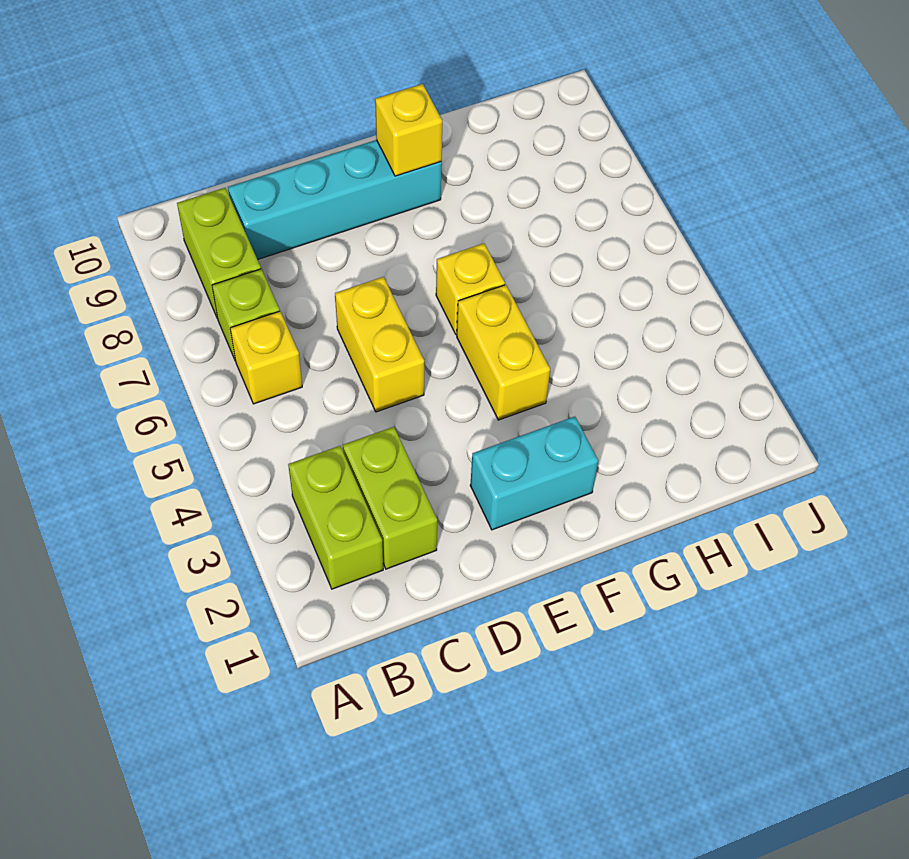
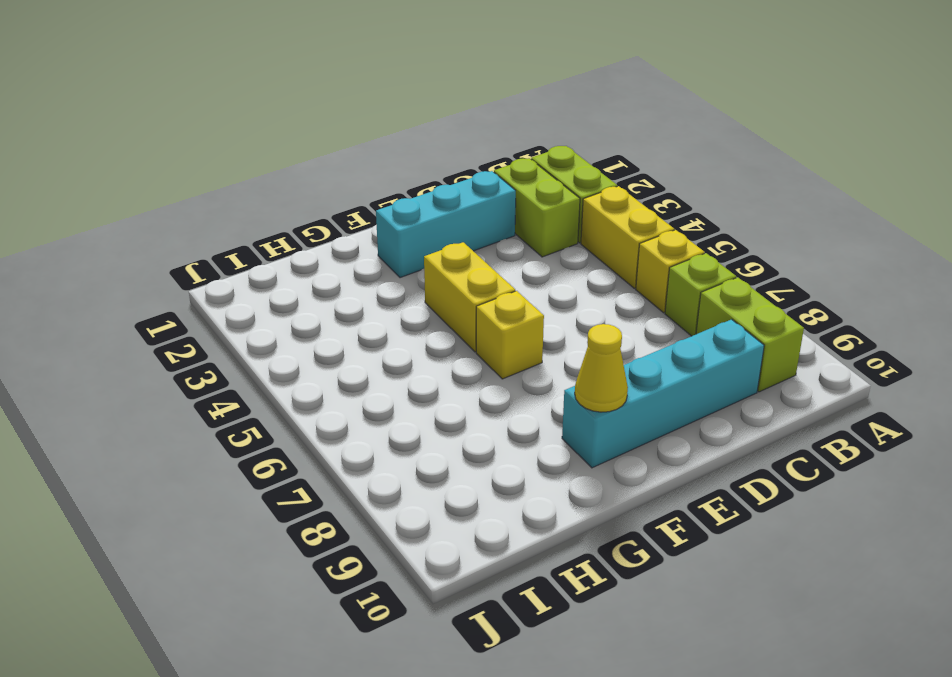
yellow brick D5:D6 level 1 -> yellow brick B4:B5 level 1
cyan brick E2:F2 level 1 -> cyan brick D2:F2 level 1
yellow brick F9 level 2 -> yellow cone F9 level 2

